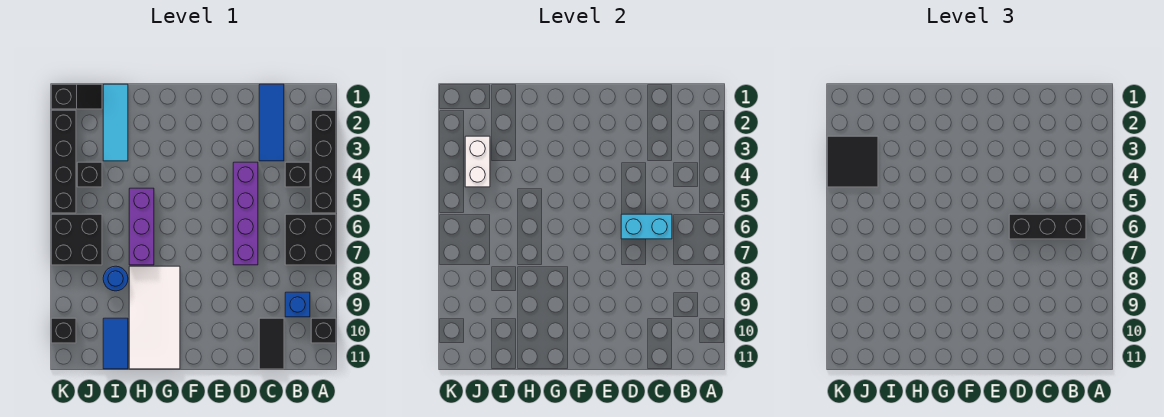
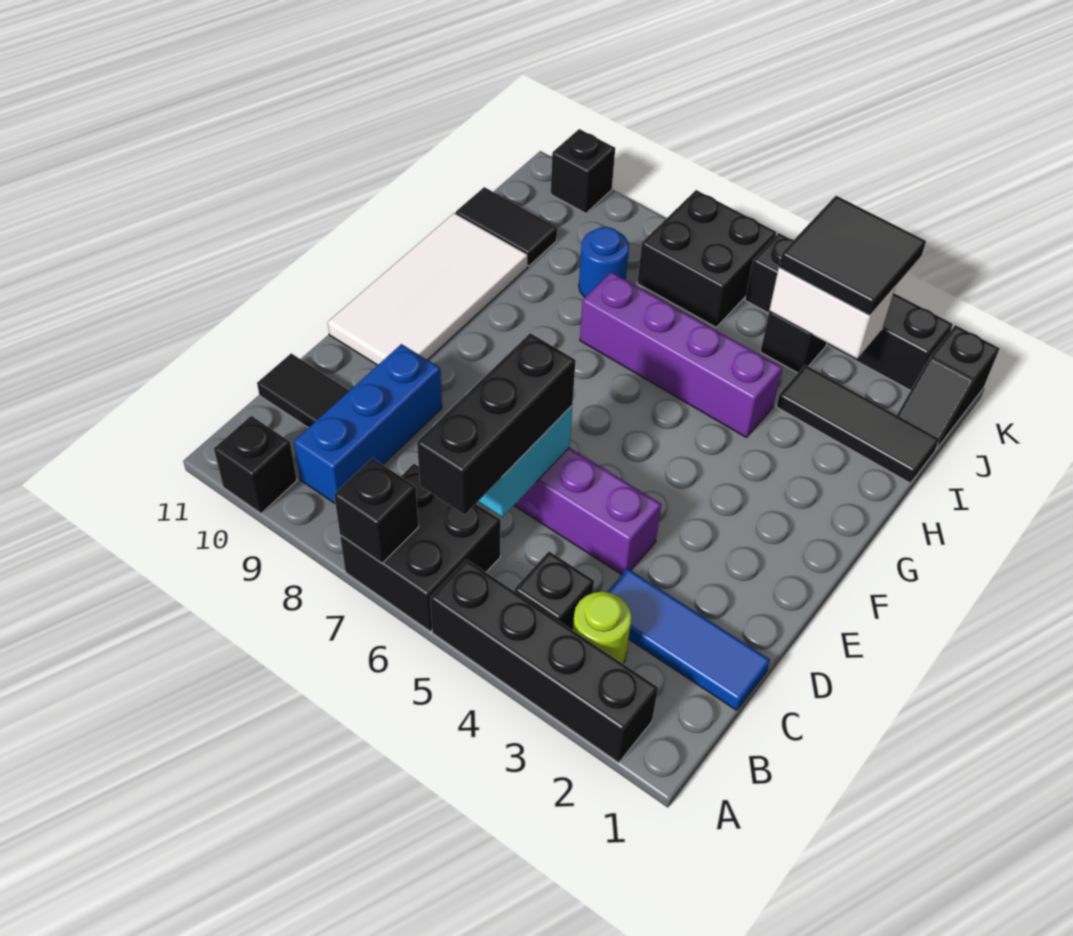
none -> black brick A7 level 2
none -> lime round brick B3 level 1
blue brick B9 level 1 -> blue brick B9:D9 level 1
white tile G8:H11 level 1 -> white tile E10:H11 level 1
purple brick H5:H7 level 1 -> purple brick H4:H7 level 1
cyan tile I1:I3 level 1 -> black tile I1:I3 level 1
blue tile I10:I11 level 1 -> black tile I10:I11 level 1

